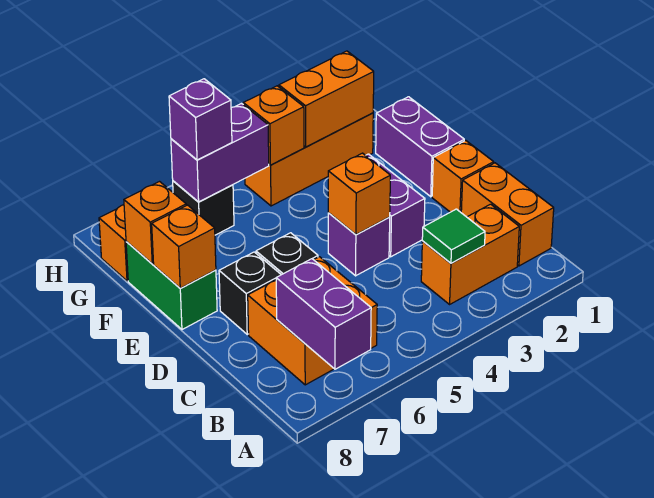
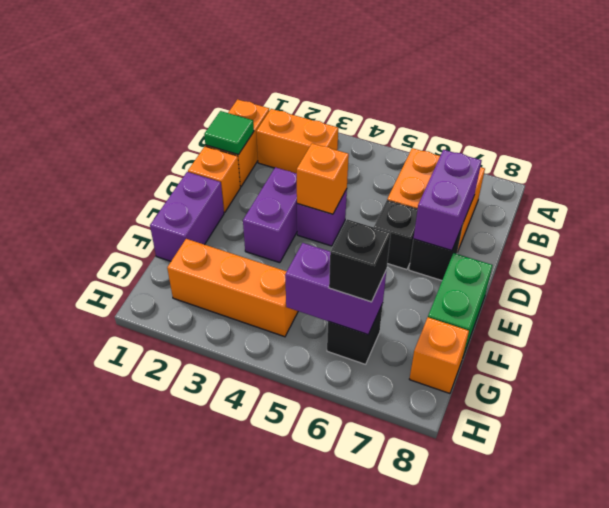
purple brick A7:B7 level 2 -> purple brick C7:D7 level 2
green tile B3 level 2 -> green tile C1 level 2
orange brick E8 level 2 -> none
orange brick F8 level 2 -> none
orange brick G2:G3 level 2 -> none
orange brick G4 level 2 -> none
purple brick G6 level 3 -> black brick G6 level 3

